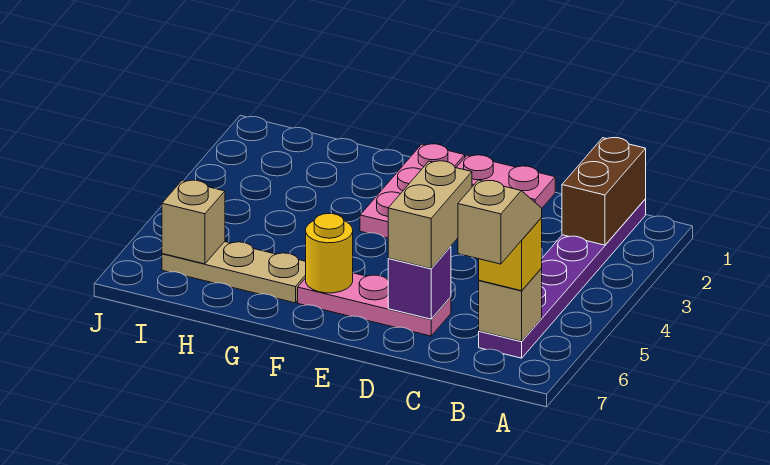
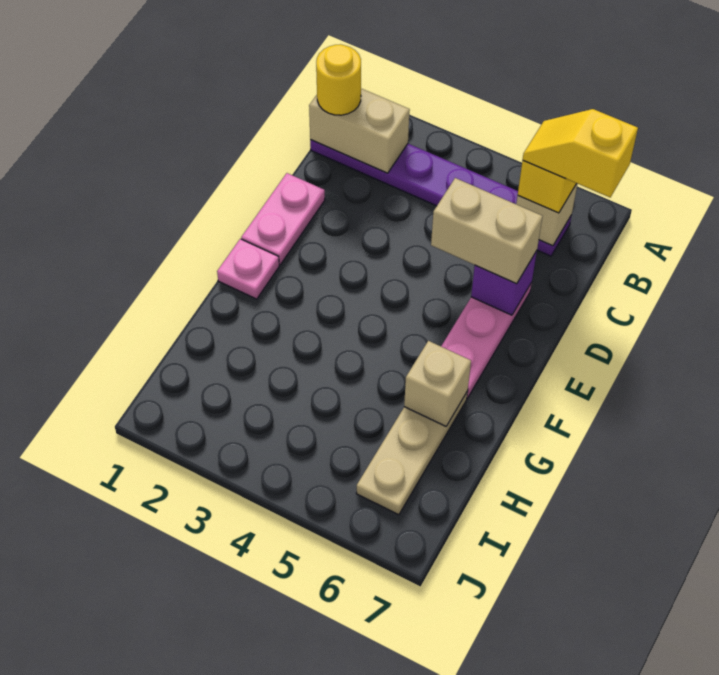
brown brick B1:B2 level 2 -> tan brick B1:B2 level 2
tan slope B6:B7 level 4 top 7 -> yellow slope B6:B7 level 4 top 7
pink plate F1:F3 level 1 -> pink plate F1 level 1
yellow round brick F6 level 2 -> yellow round brick B1 level 3
tan brick I6 level 2 -> tan brick G6 level 2

